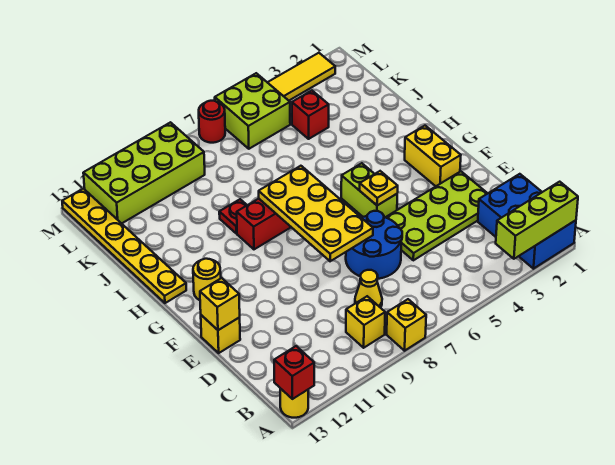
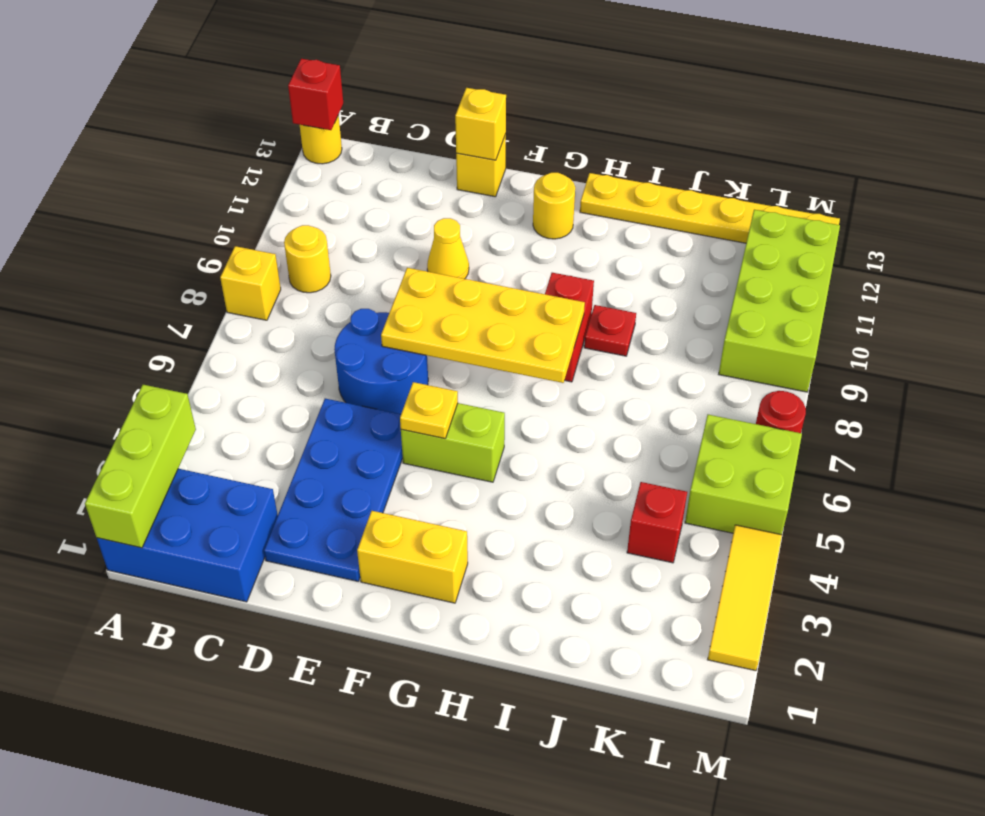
yellow brick B9 level 1 -> yellow round brick B9 level 1
yellow cone C8 level 1 -> yellow cone E10 level 1
lime plate D2:E5 level 1 -> blue plate D2:E5 level 1

